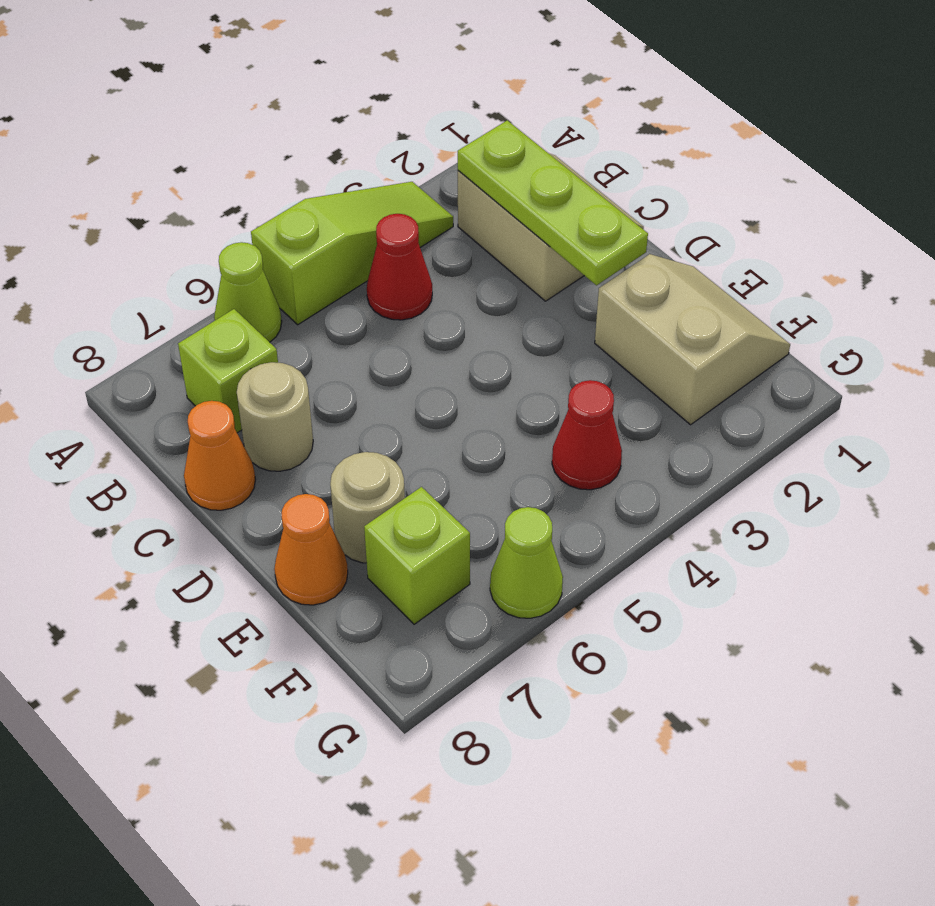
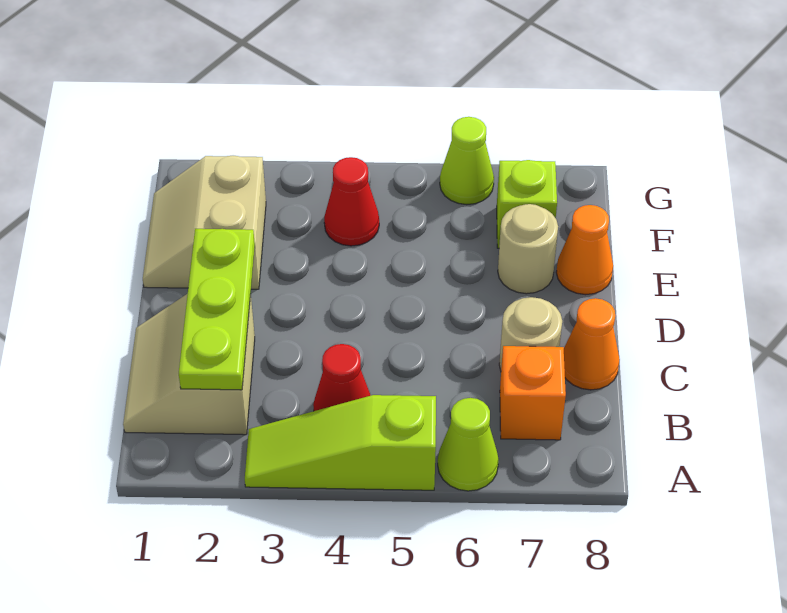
lime brick B7 level 1 -> orange brick B7 level 1

